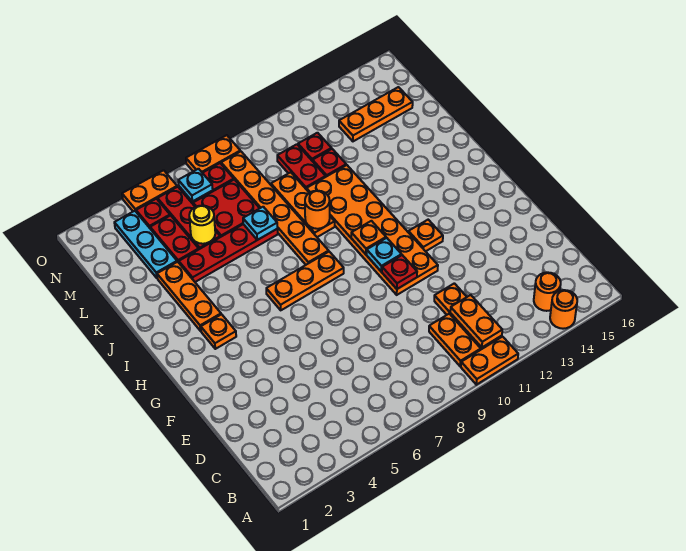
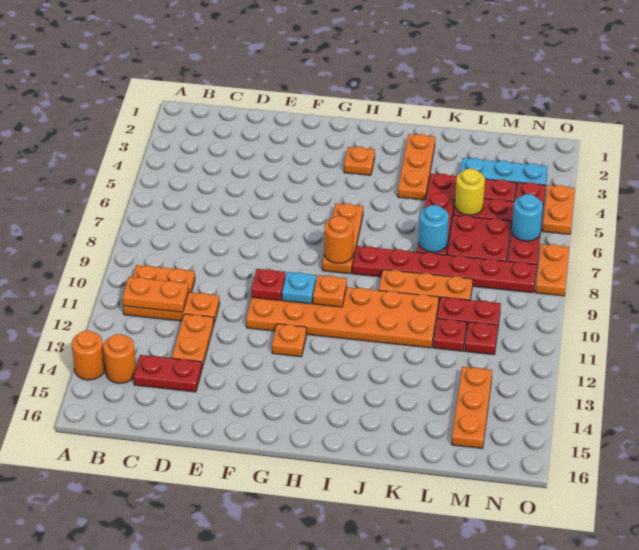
orange plate A10:A11 level 1 -> orange plate D12:D13 level 1
none -> red plate C14:D14 level 1
orange plate I3:K3 level 1 -> orange plate J2:J4 level 1
orange plate I8:N8 level 1 -> red plate I8:N8 level 1
orange round brick J9 level 2 -> orange round brick H8 level 2
cyan plate K7 level 2 -> cyan round brick K7 level 2
cyan plate N6 level 2 -> cyan round brick N6 level 2

